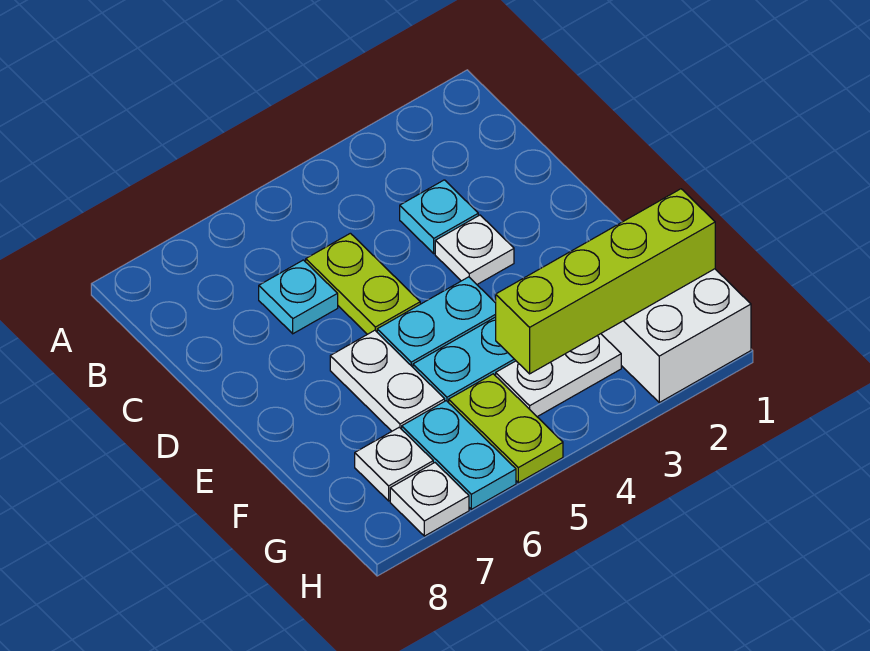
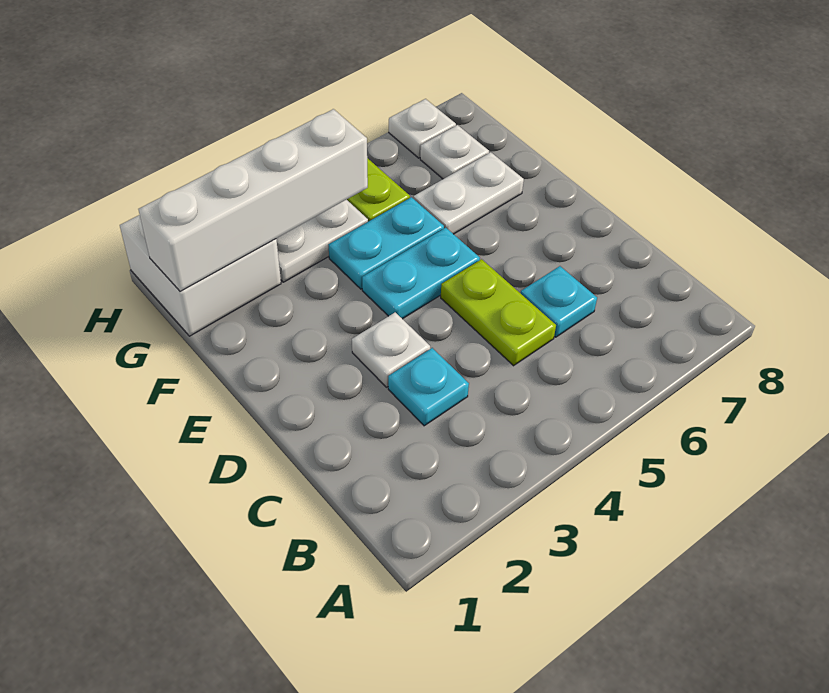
white plate E6:F6 level 1 -> white plate F6:F7 level 1
lime brick G1:G4 level 2 -> white brick G1:G4 level 2
cyan plate G6:H6 level 1 -> none

